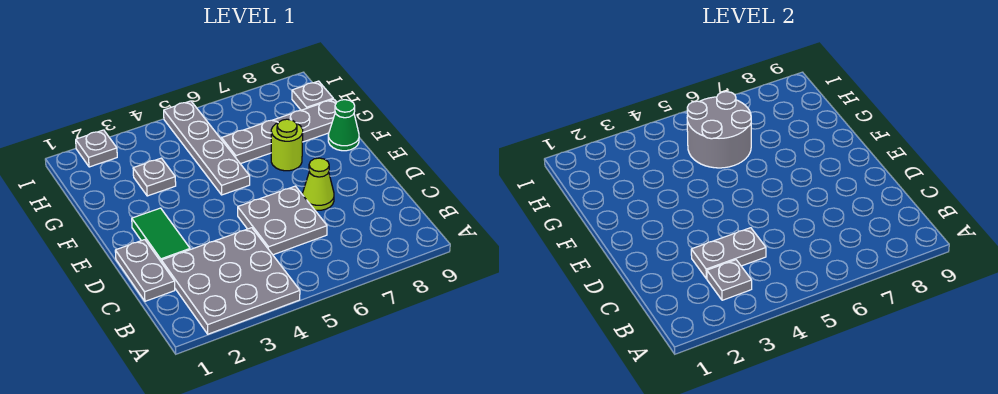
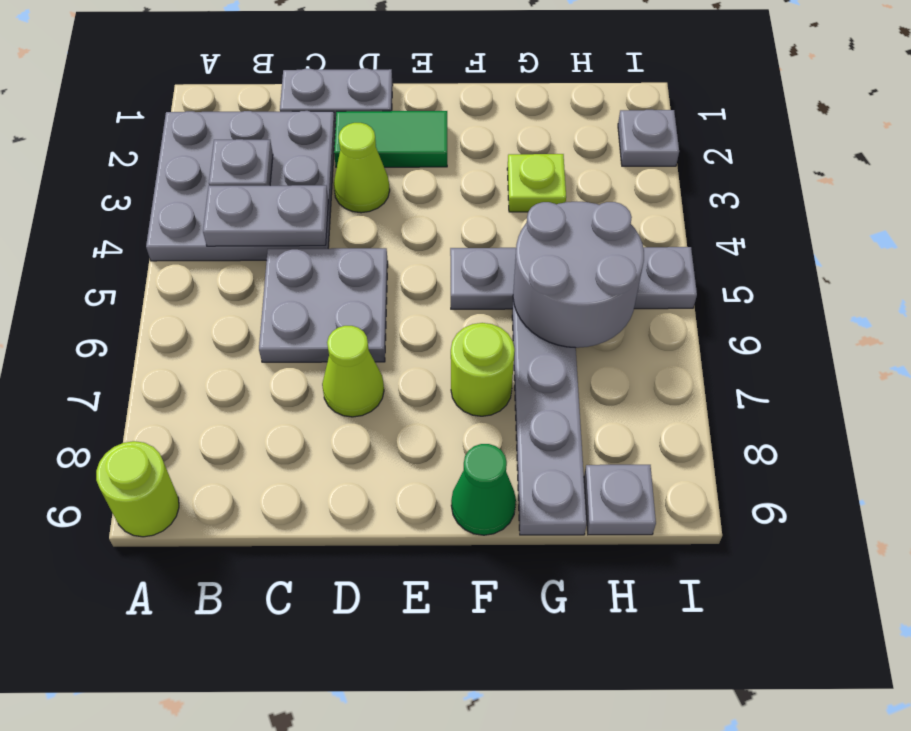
none -> lime round brick A9 level 1
grey plate C3:C4 level 2 -> grey plate B4:C4 level 2
none -> lime cone D3 level 1
grey plate G3 level 1 -> lime plate G3 level 1

